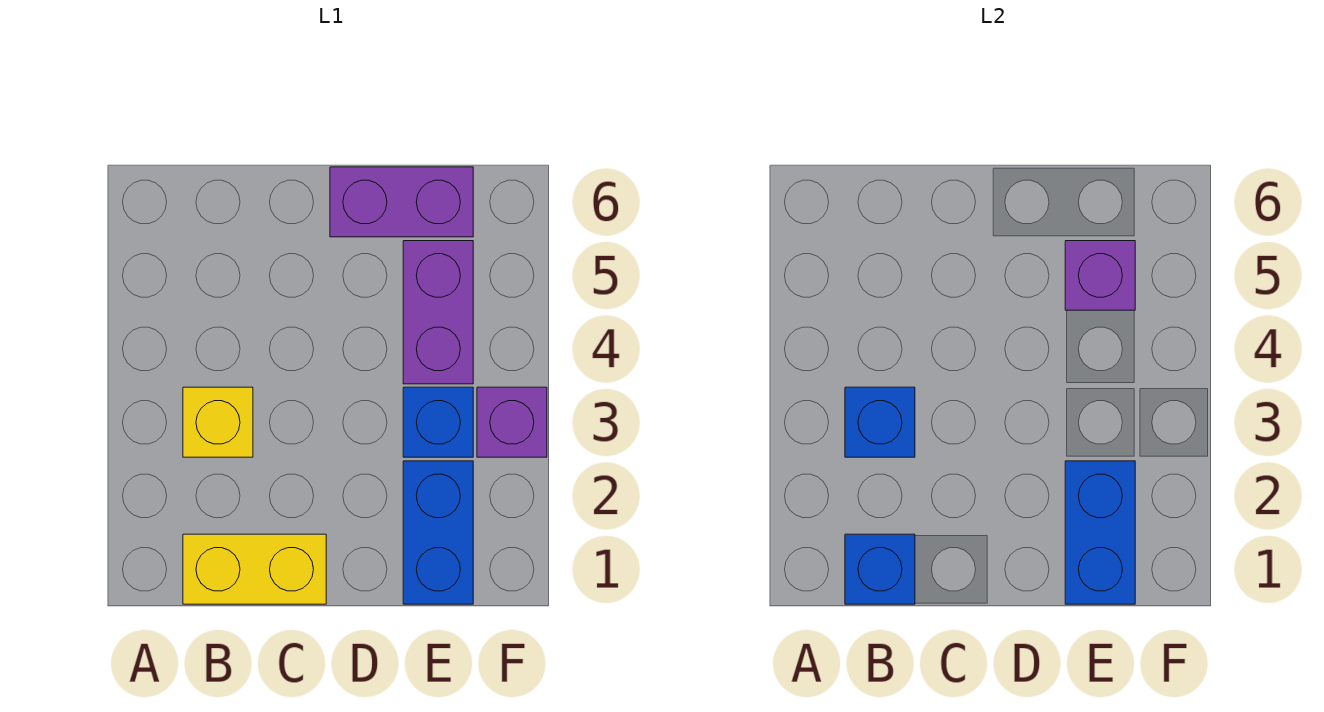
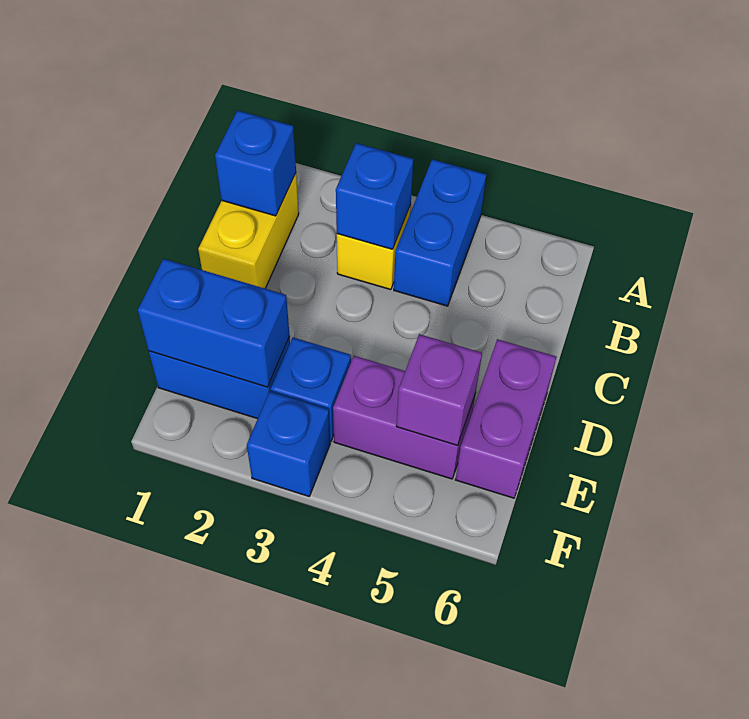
none -> blue brick A4:B4 level 1
purple brick F3 level 1 -> blue brick F3 level 1

